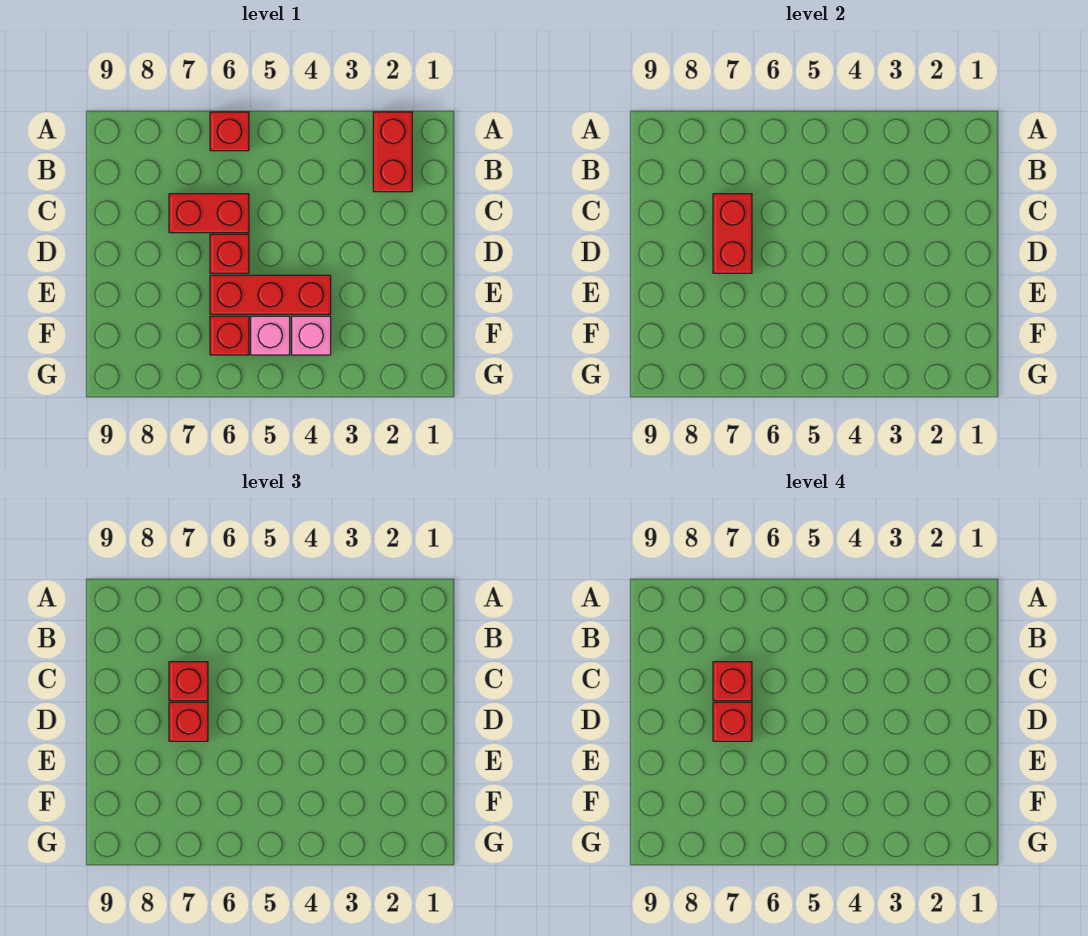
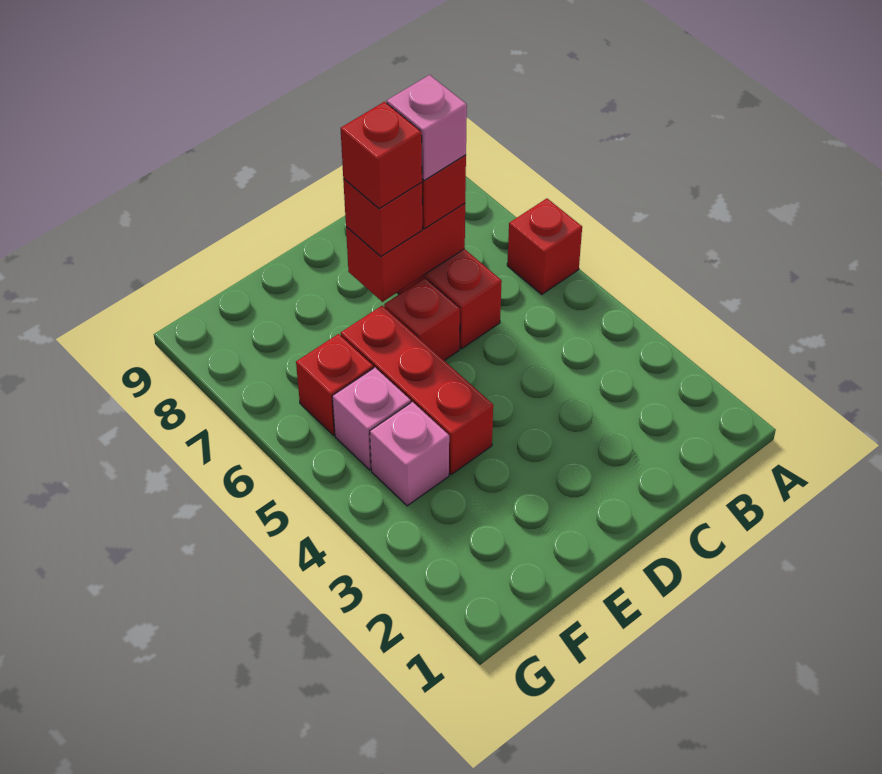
red brick A2:B2 level 1 -> none
red brick C7 level 4 -> pink brick C7 level 4

